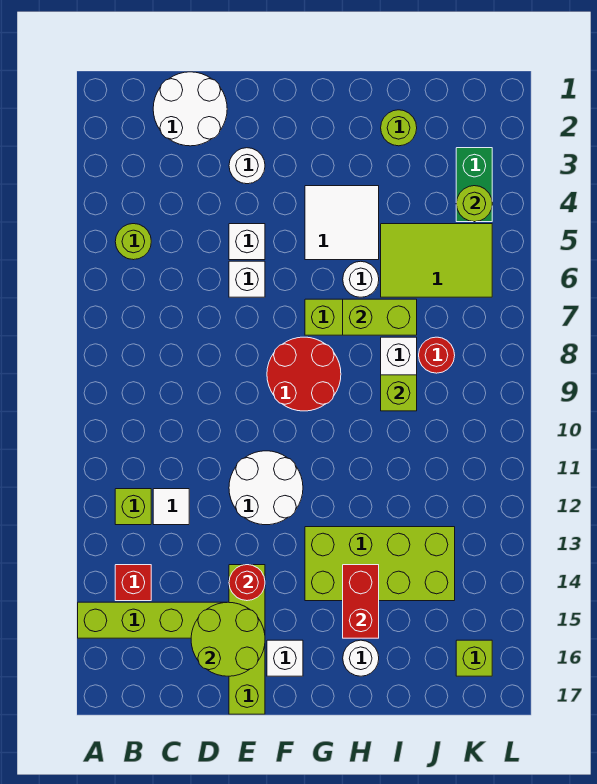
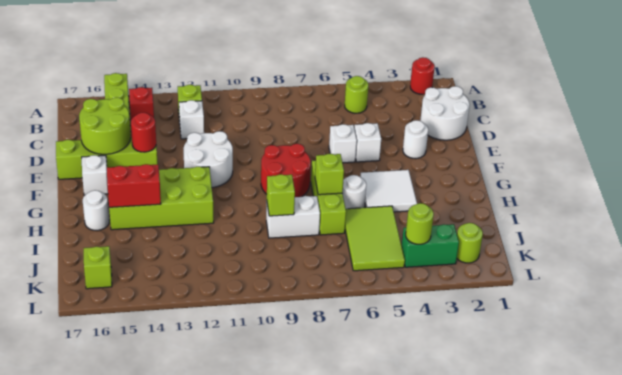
white tile C12 level 1 -> white brick C12 level 1
lime brick G13:J14 level 1 -> lime brick G12:H15 level 1
lime brick H7:I7 level 2 -> lime brick H7 level 2
lime round brick I2 level 1 -> lime round brick K2 level 1
red round brick J8 level 1 -> red round brick A2 level 1

